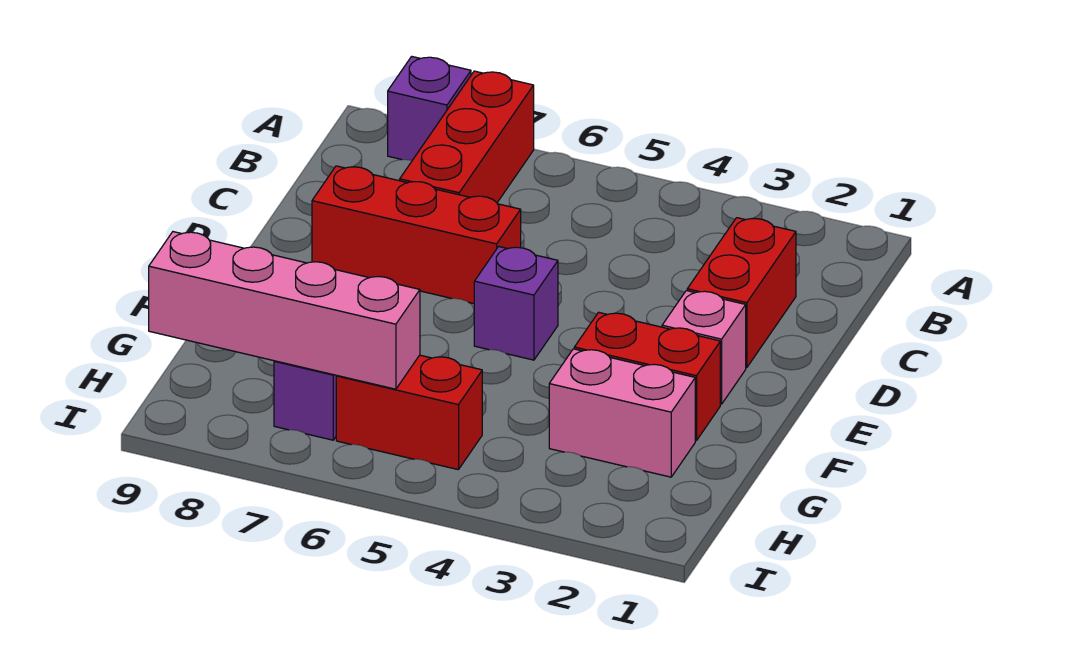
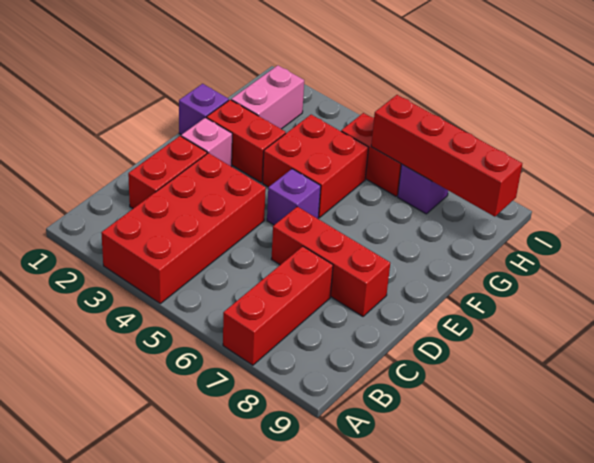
none -> red brick A3:D4 level 1
purple brick A8 level 1 -> purple brick F1 level 1
none -> red brick F4:G5 level 1
pink brick G2:G3 level 1 -> pink brick G2:H2 level 1
pink brick H6:H9 level 2 -> red brick H6:H9 level 2

